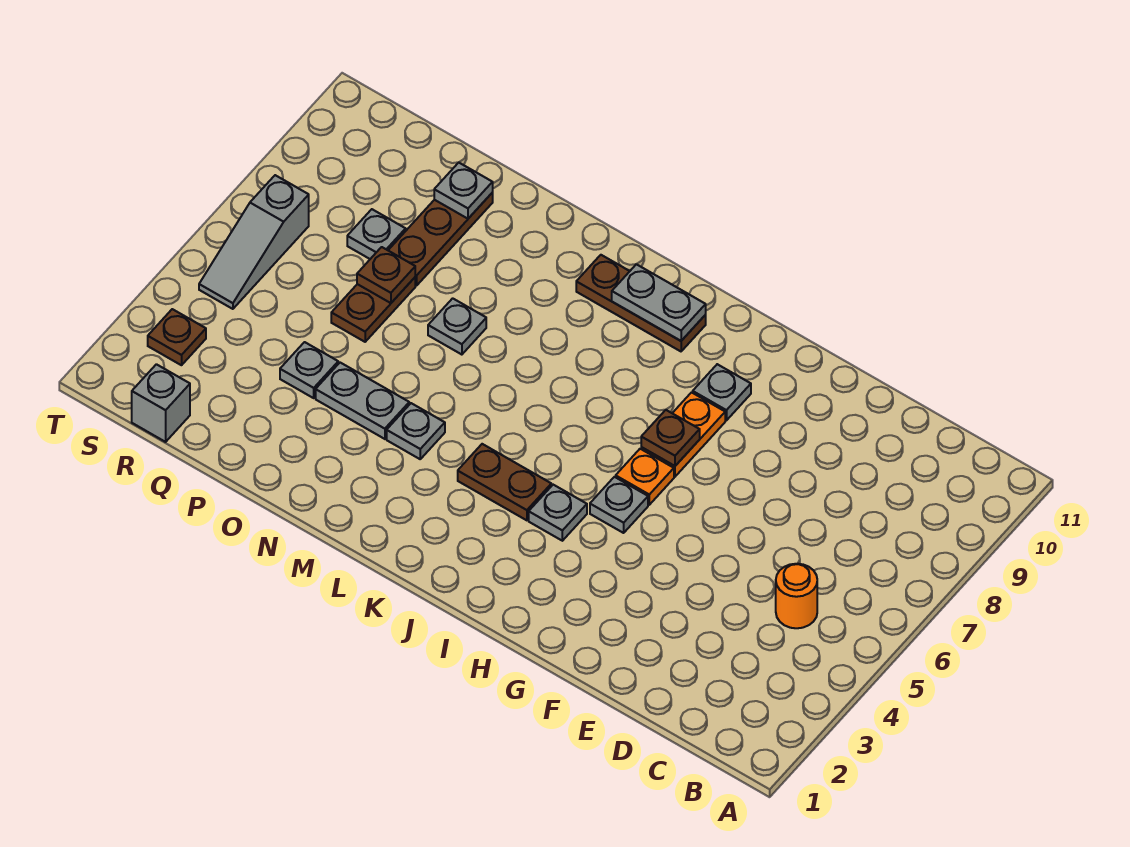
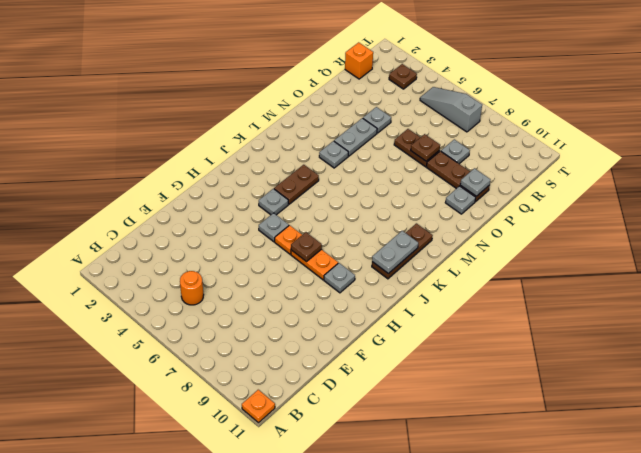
none -> orange plate A11 level 1
grey plate N7 level 1 -> grey plate O10 level 1
grey brick R1 level 1 -> orange brick R1 level 1

